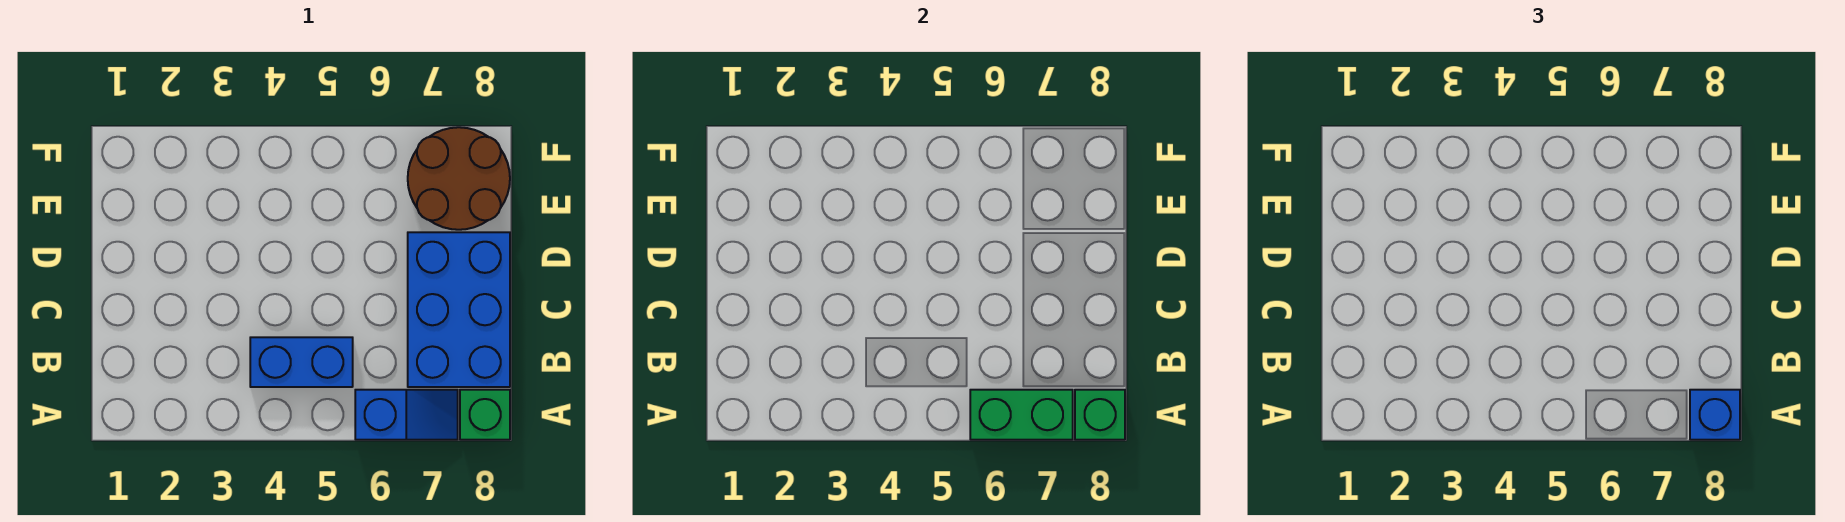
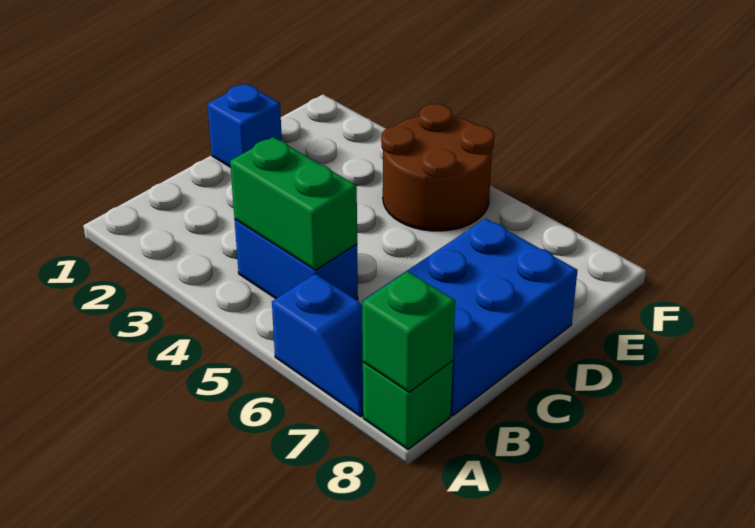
green brick A6:A7 level 2 -> green brick B4:B5 level 2
blue brick A8 level 3 -> blue brick D1 level 1
brown round brick E7:F8 level 1 -> brown round brick E4:F5 level 1

